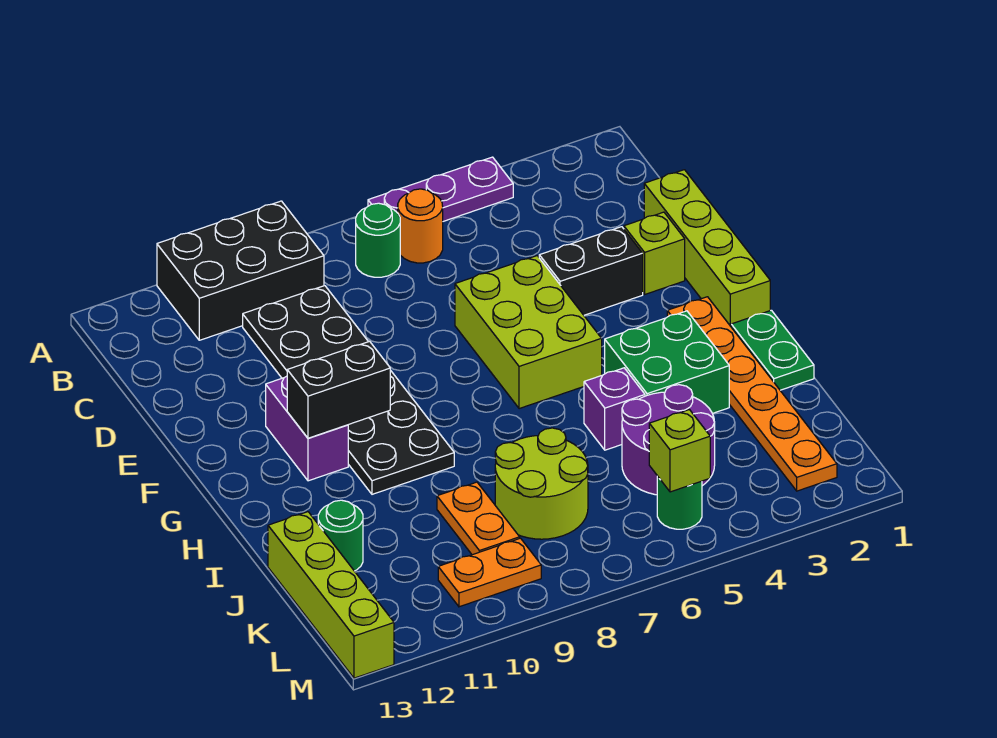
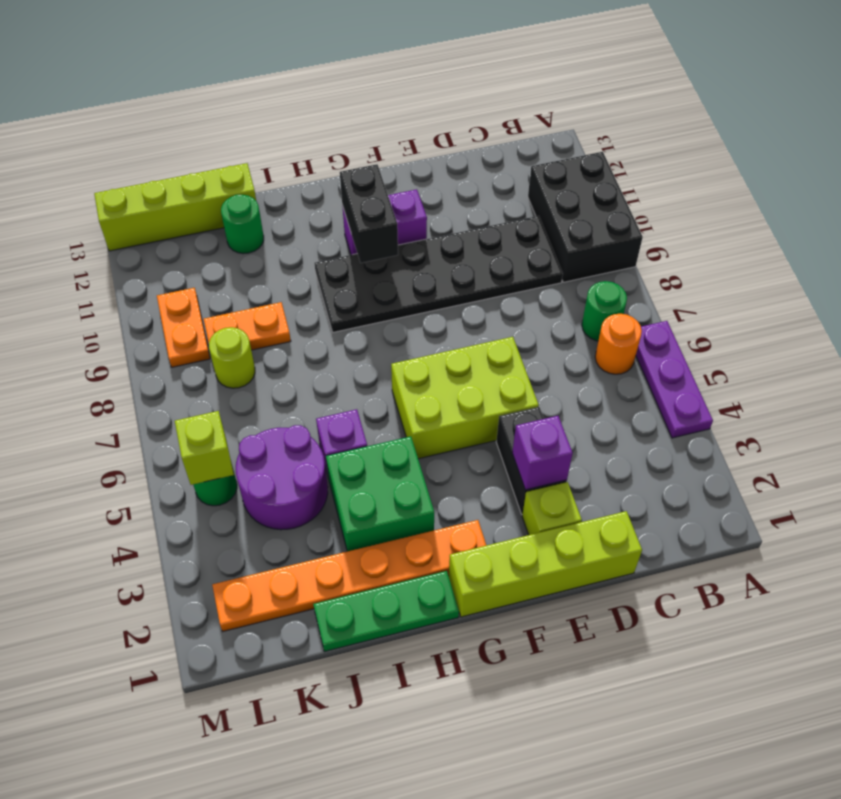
none -> purple brick E3 level 2
green plate H1:I1 level 1 -> green plate H1:J1 level 1
lime round brick J7:K8 level 1 -> lime round brick K8 level 1

